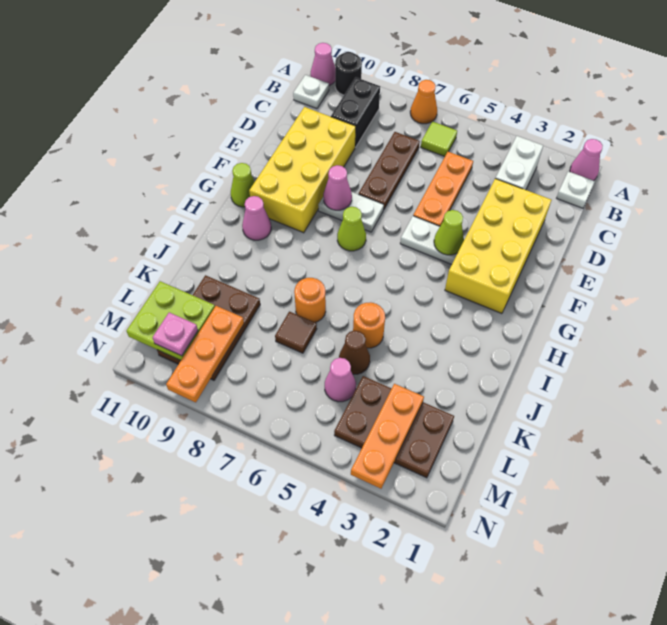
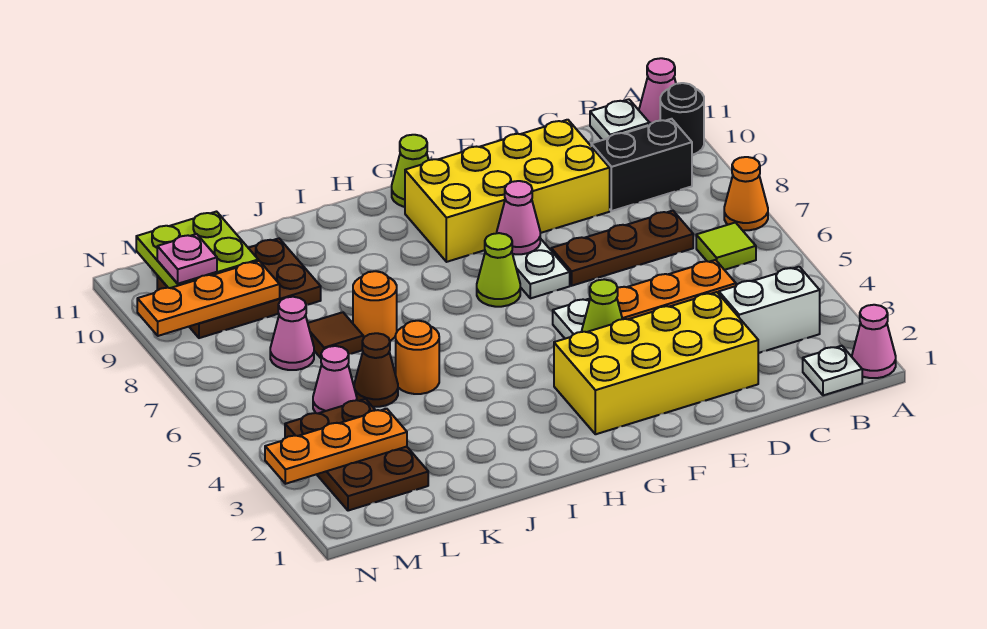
pink cone H10 level 1 -> pink cone L7 level 1

